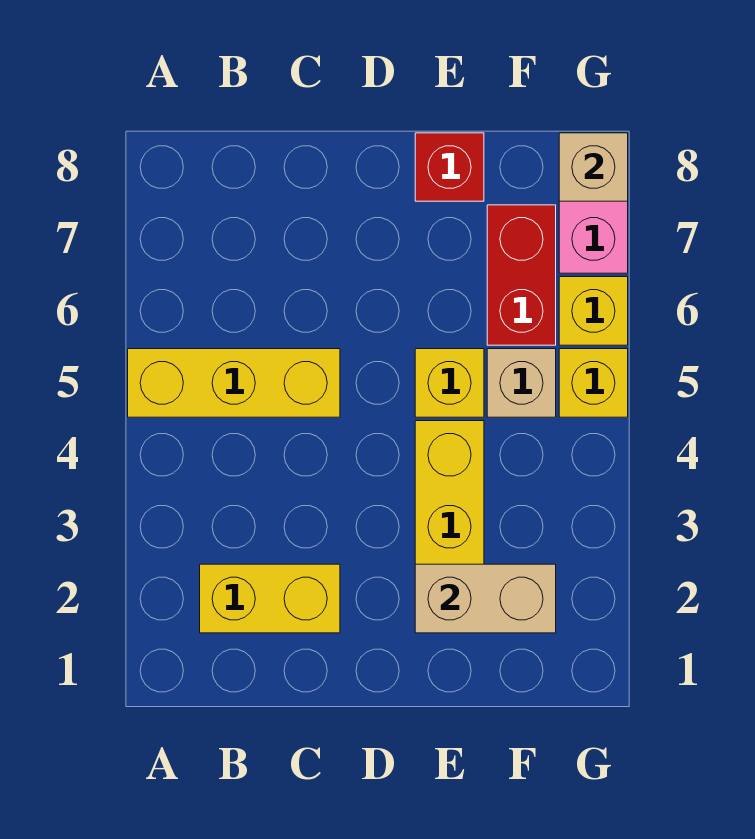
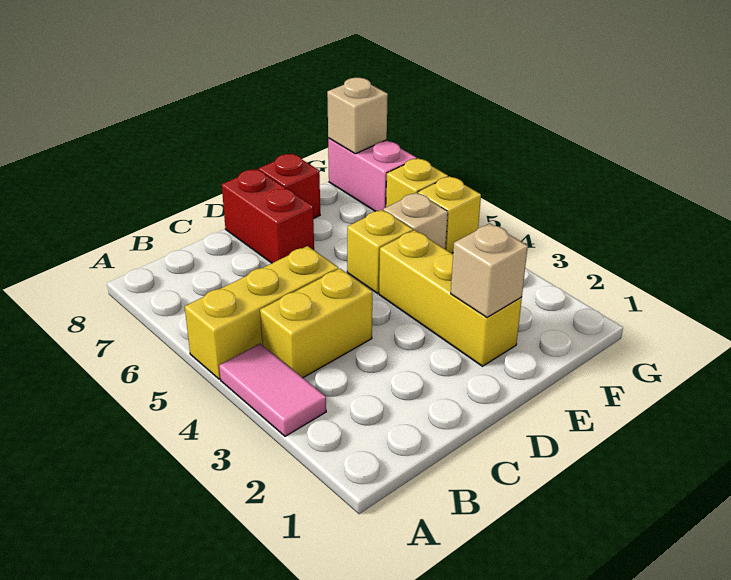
none -> pink tile A3:A4 level 1
yellow brick B2:C2 level 1 -> yellow brick B4:C4 level 1
tan brick E2:F2 level 2 -> tan brick E2 level 2
red brick F6:F7 level 1 -> red brick D7:D8 level 1

